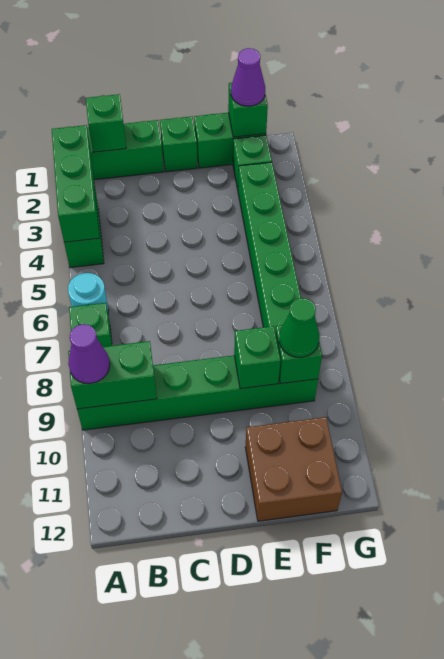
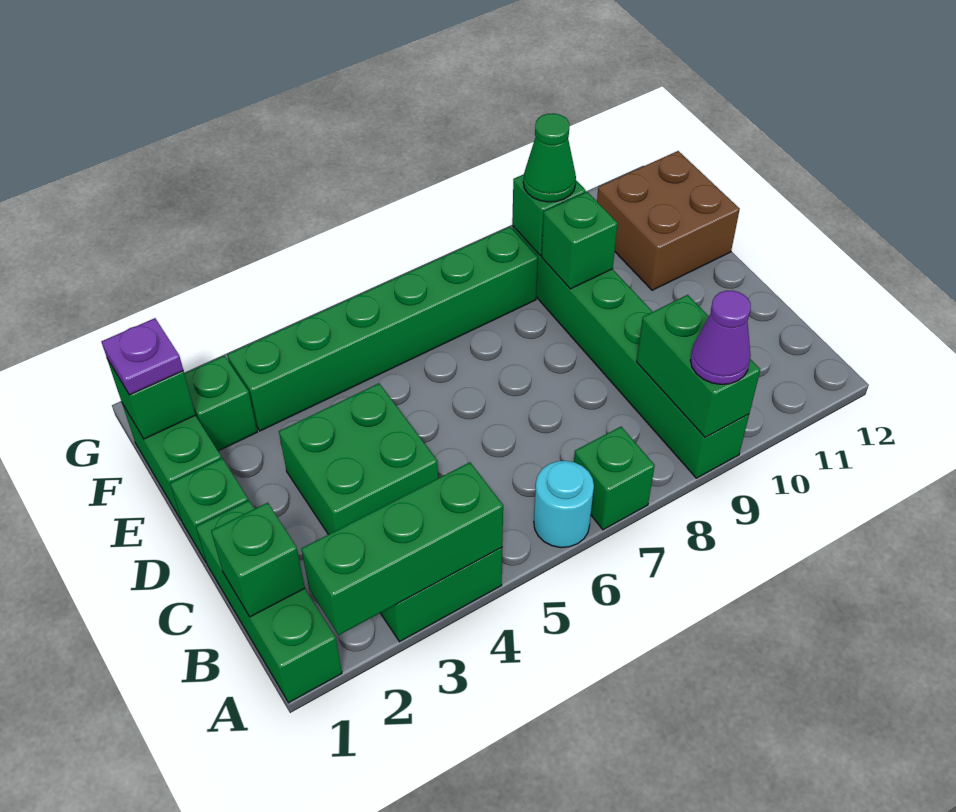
none -> green brick C3:D4 level 1
purple cone F1 level 3 -> purple plate F1 level 3

